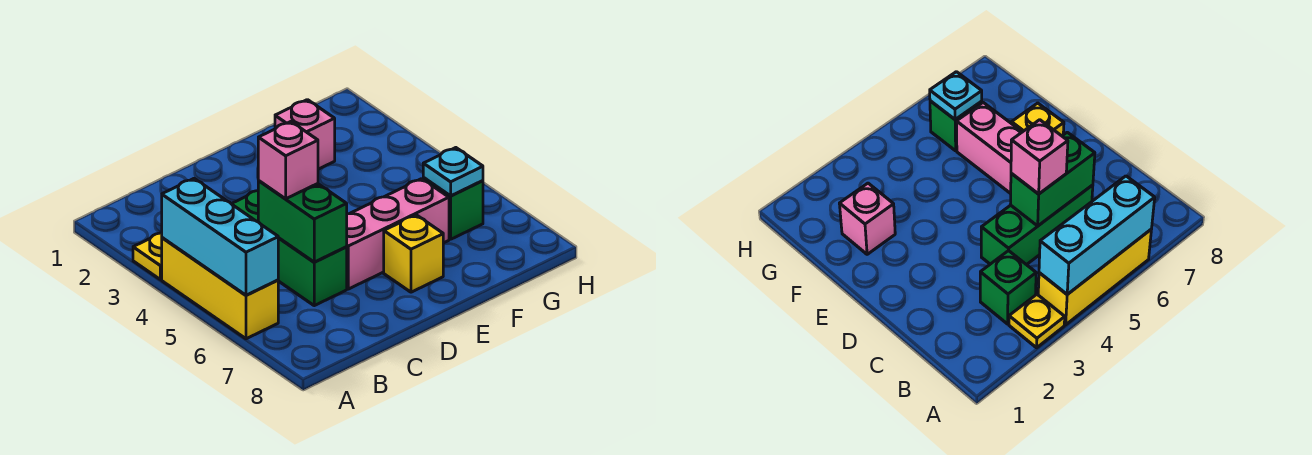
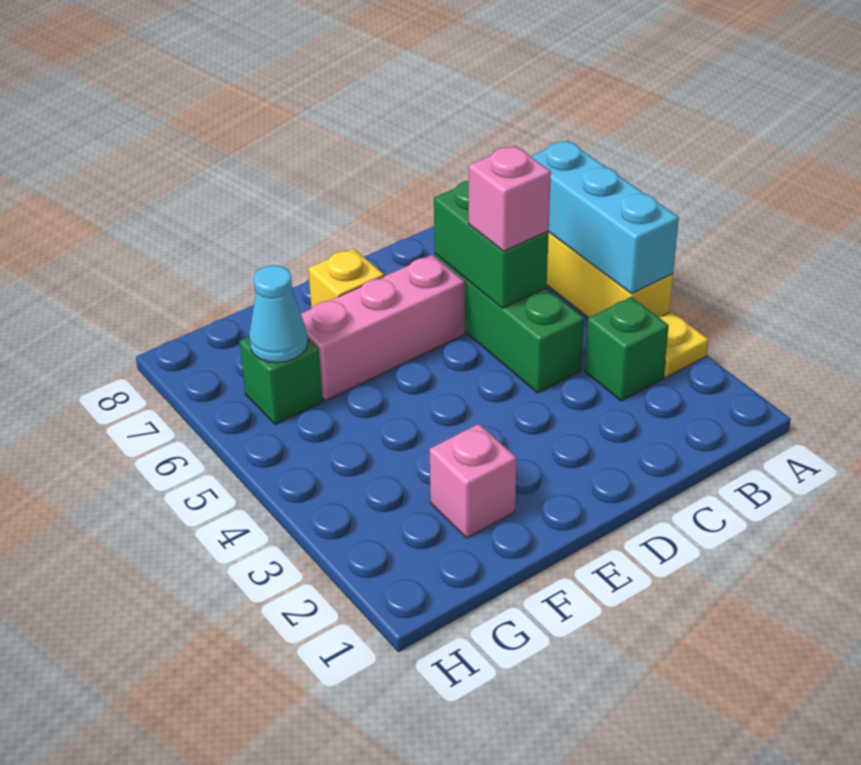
cyan plate G6 level 2 -> cyan cone G6 level 2

